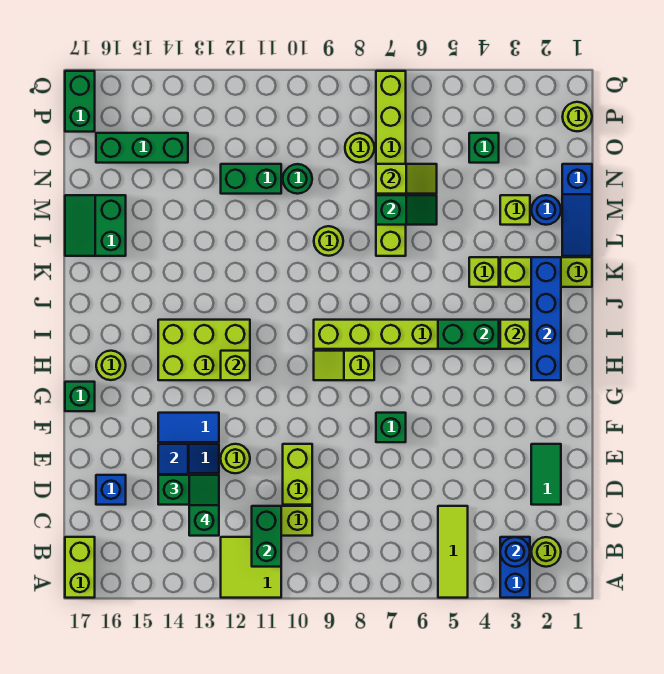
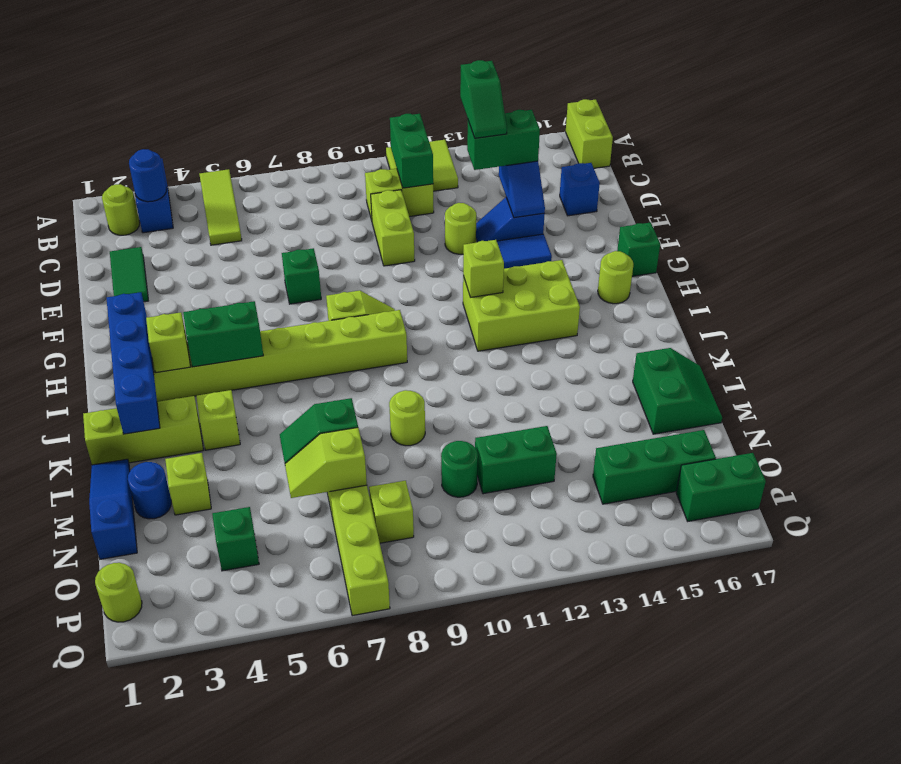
lime round brick O8 level 1 -> lime brick O8 level 1
green brick P17:Q17 level 1 -> green brick P16:P17 level 1

